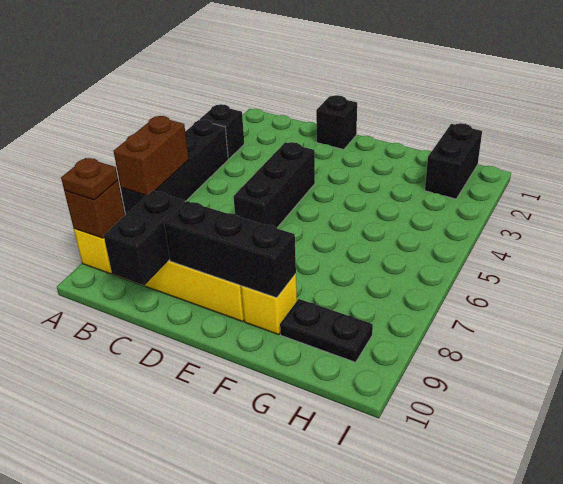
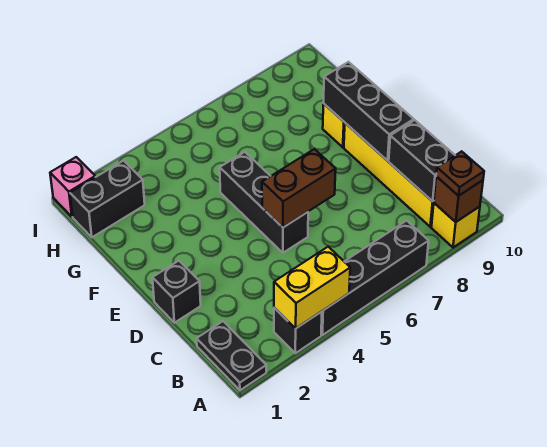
none -> yellow brick A3:A4 level 2
brown brick A6:A7 level 2 -> brown brick D5:D6 level 2
black brick C9:C10 level 2 -> black brick B9:C9 level 2
black brick D4:D6 level 1 -> black brick D5:F5 level 1
black plate G9:H9 level 1 -> black plate A1:B1 level 1
none -> pink brick I1 level 1

